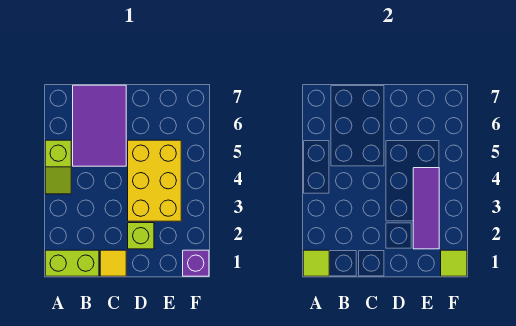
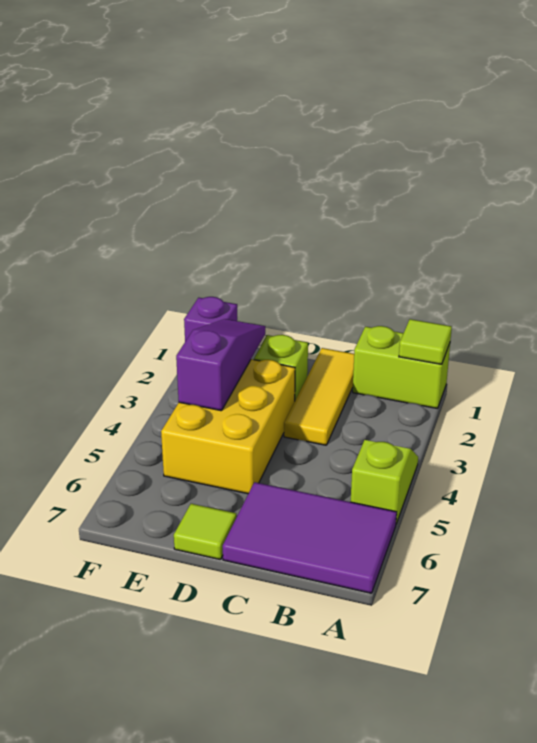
purple tile B5:C7 level 1 -> purple tile A6:C7 level 1
yellow tile C1 level 1 -> yellow tile C1:C3 level 1
purple tile E2:E4 level 2 -> purple slope E2:E4 level 2 top 4
lime tile F1 level 2 -> lime tile D7 level 1

